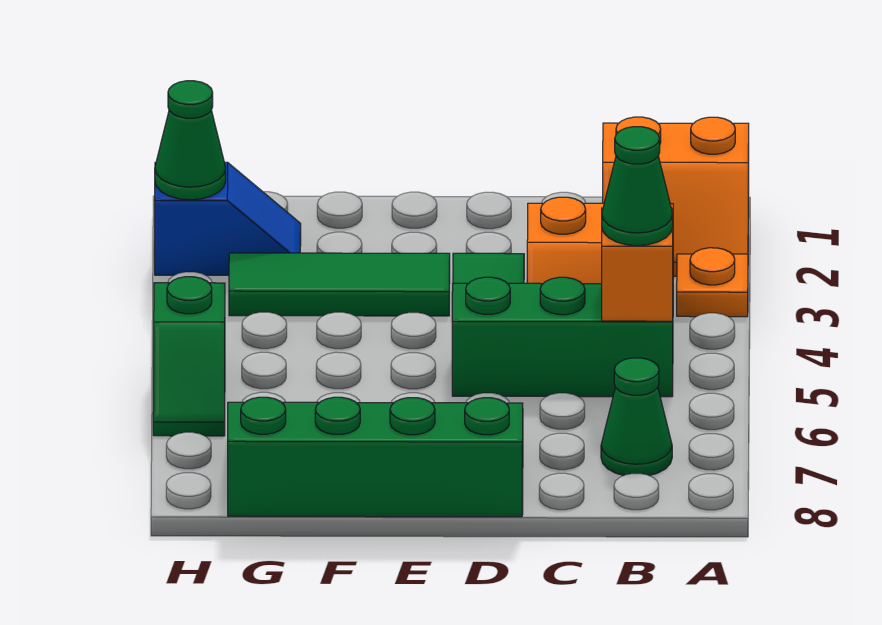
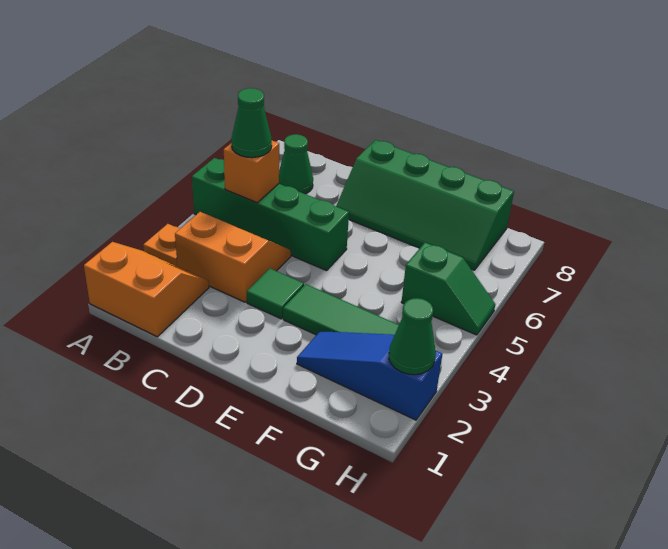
green brick B5:D5 level 1 -> green brick A5:D5 level 1
blue slope G2:H2 level 1 top H -> blue slope F2:H2 level 1 top H
green slope H5:H6 level 1 top 5 -> green slope G5:H5 level 1 top G

